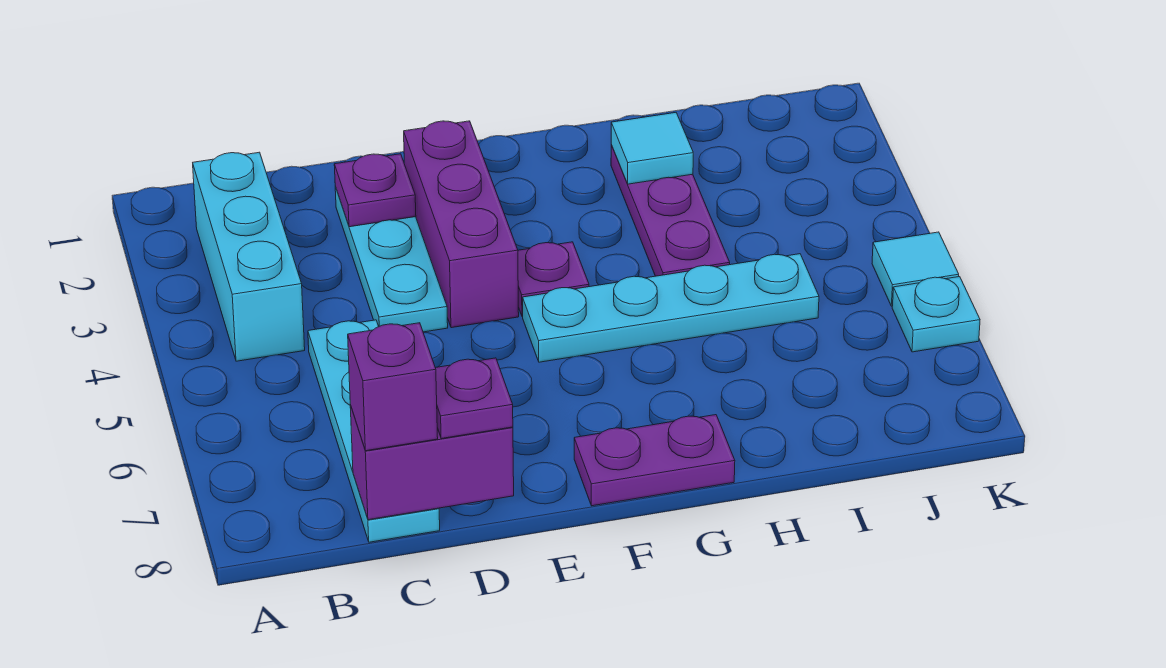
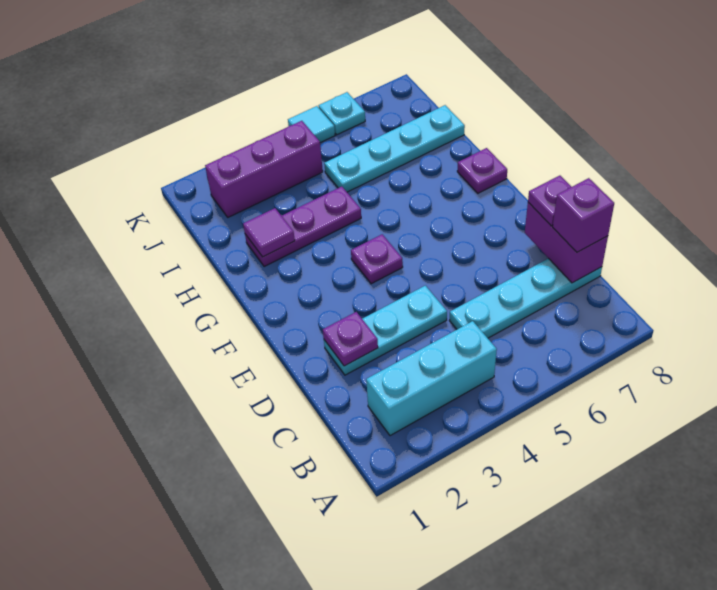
purple brick E2:E4 level 1 -> purple brick J2:J4 level 1
cyan plate F5:I5 level 1 -> cyan plate I5:I8 level 1
purple plate F8:G8 level 1 -> purple plate G8 level 1
cyan tile H2 level 2 -> purple tile H2 level 2

